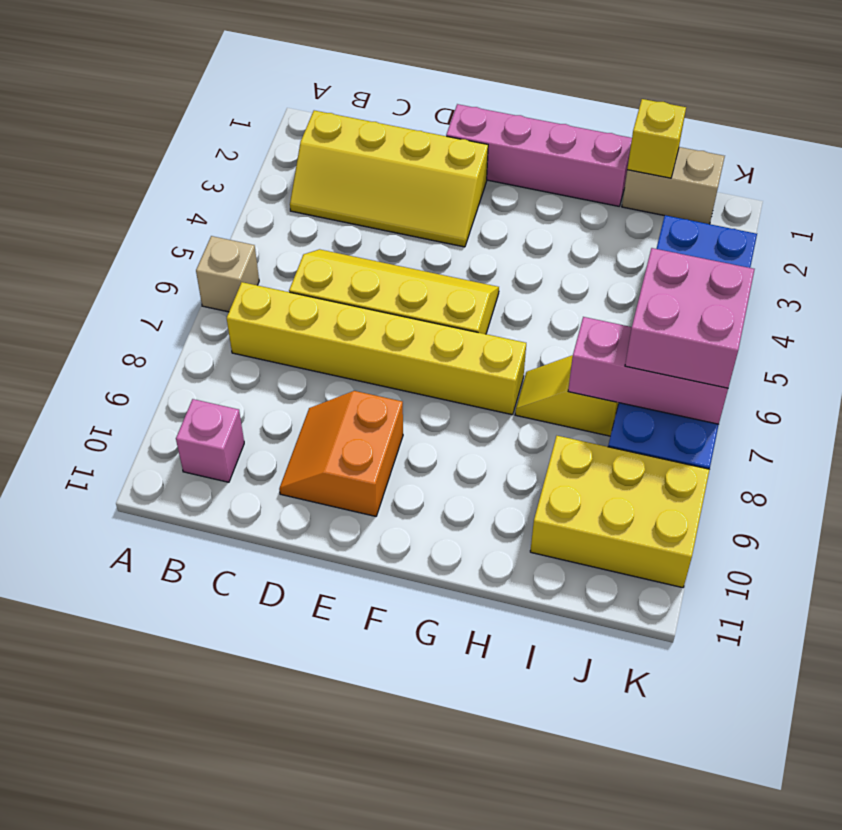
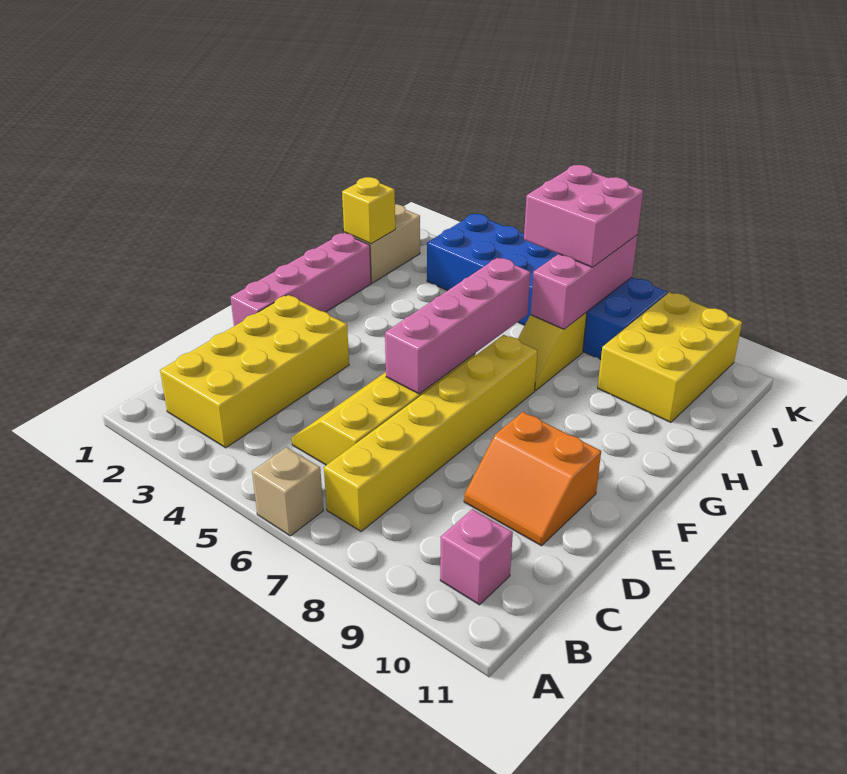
yellow slope B2:E3 level 1 top 2 -> yellow brick B2:E3 level 1
none -> pink brick E6:H6 level 2

